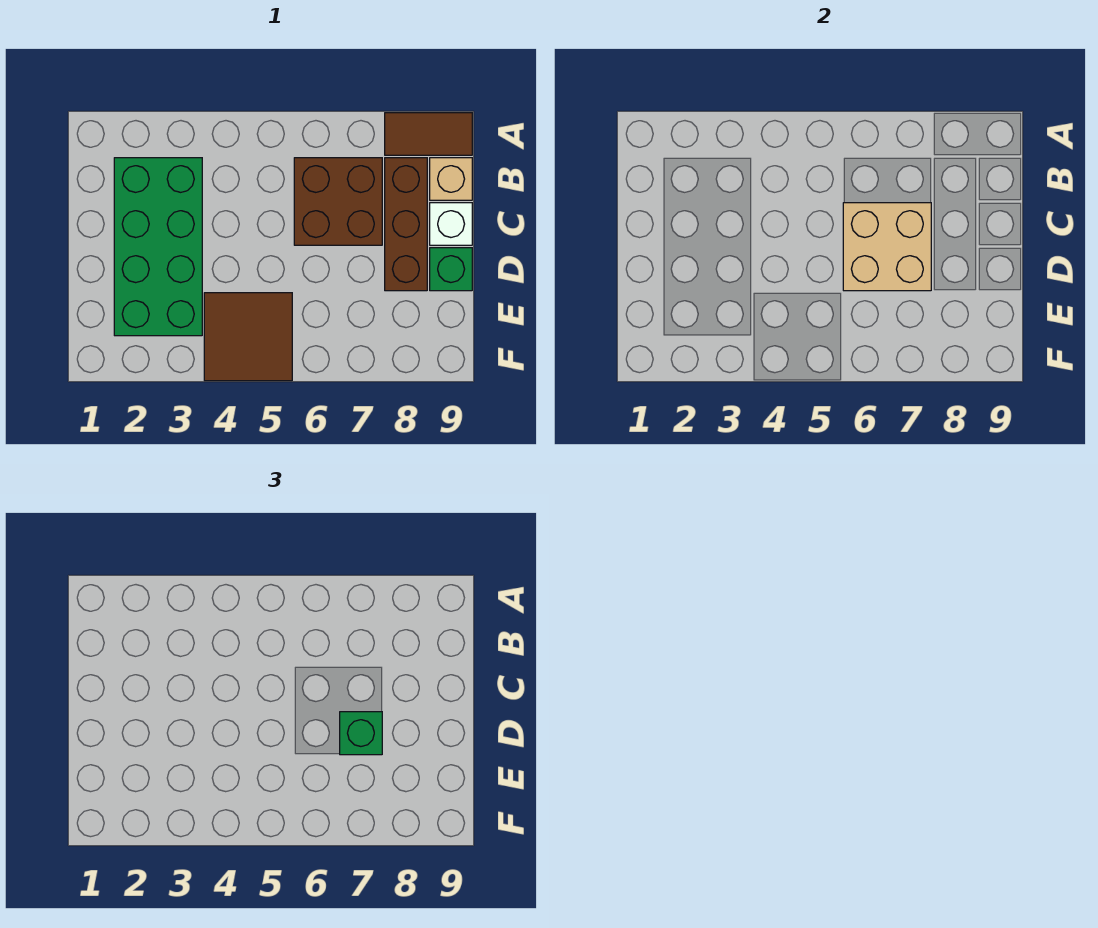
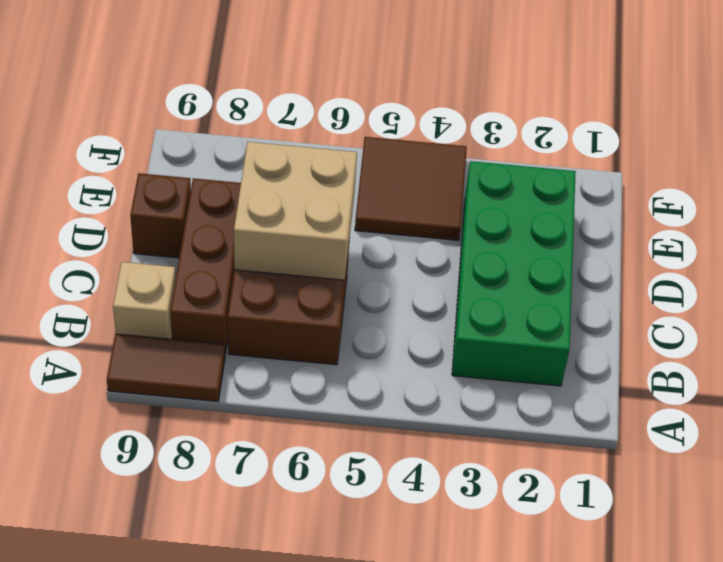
white brick C9 level 1 -> none
green brick D7 level 3 -> none
green brick D9 level 1 -> brown brick D9 level 1

